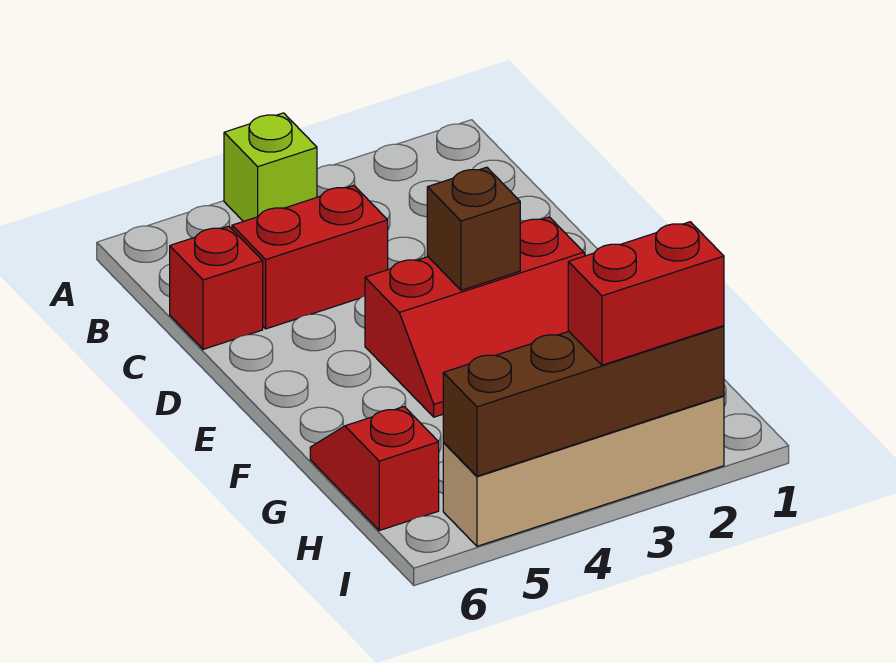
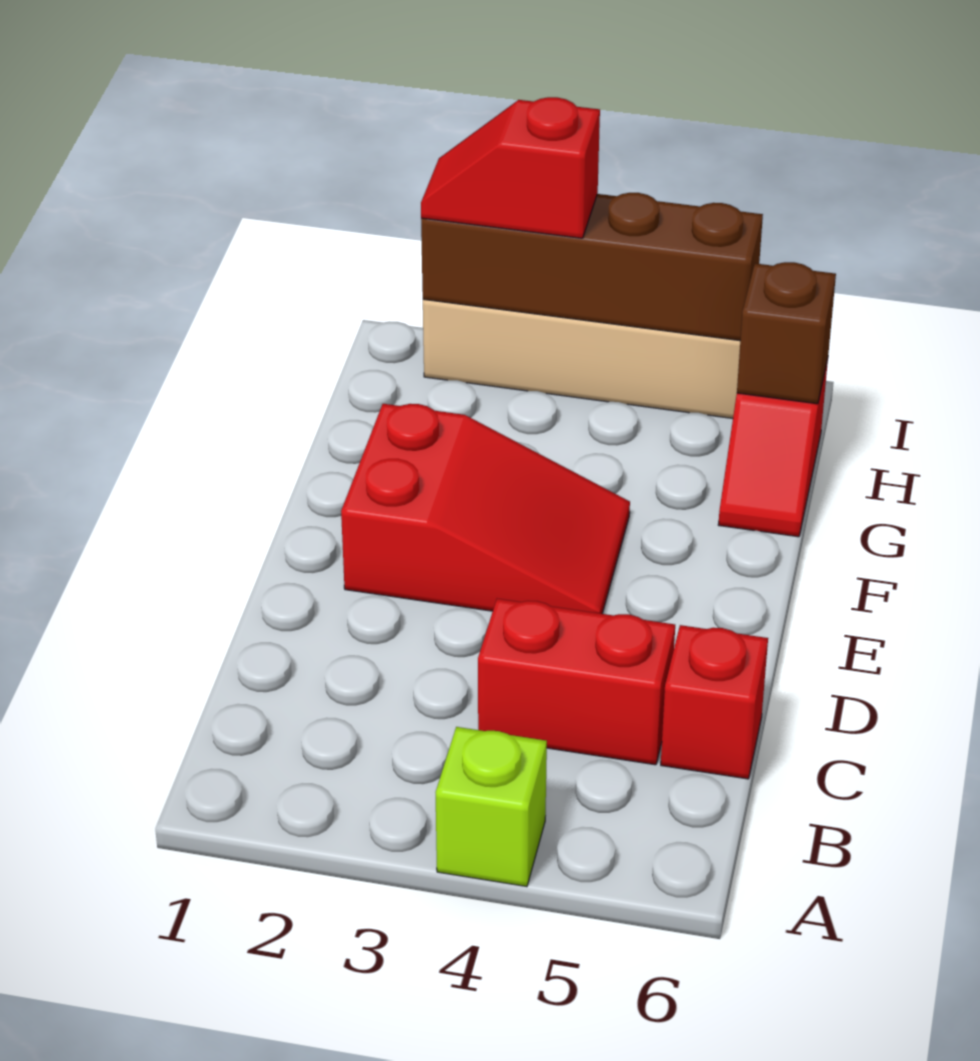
red slope E2:F4 level 1 top E -> red slope E2:F4 level 1 top 2
brown brick E3 level 2 -> brown brick H6 level 2
red brick I2:I3 level 3 -> red slope I2:I3 level 3 top 3

